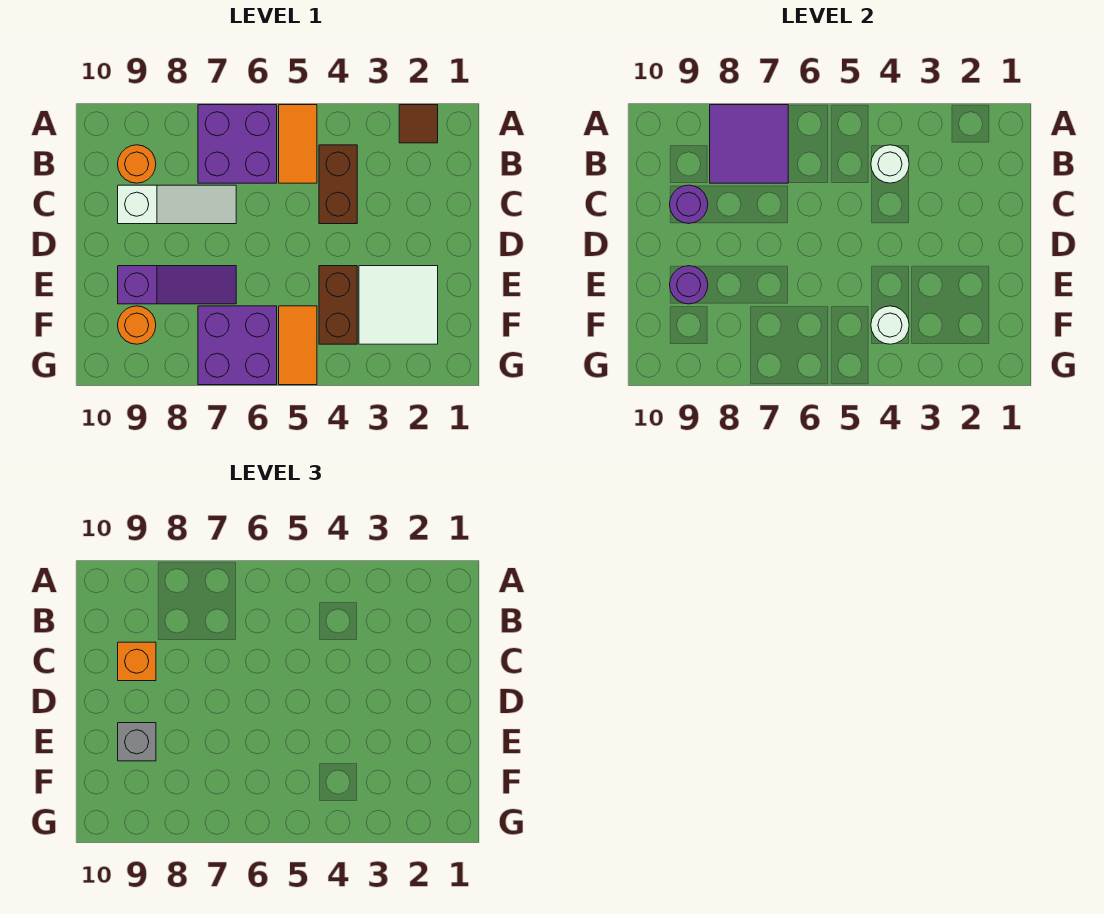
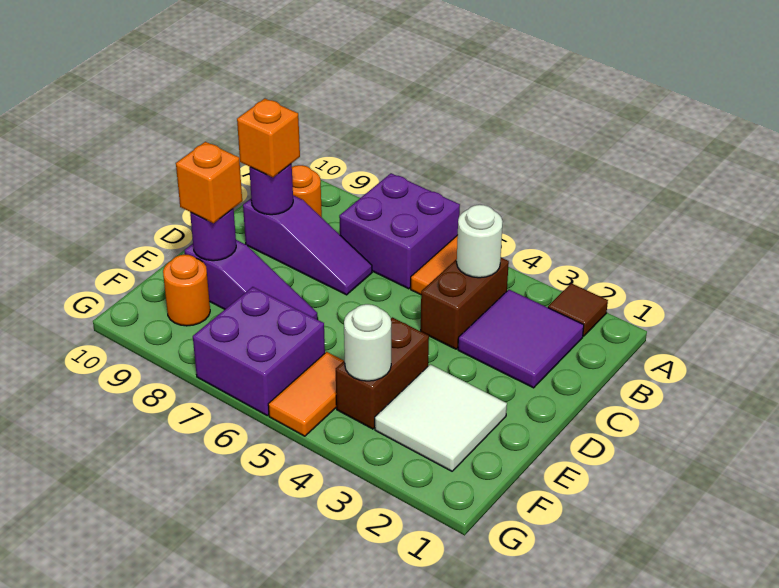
purple tile A7:B8 level 2 -> purple tile B2:C3 level 1
white slope C7:C9 level 1 top 9 -> purple slope C7:C9 level 1 top 9
grey brick E9 level 3 -> orange brick E9 level 3

